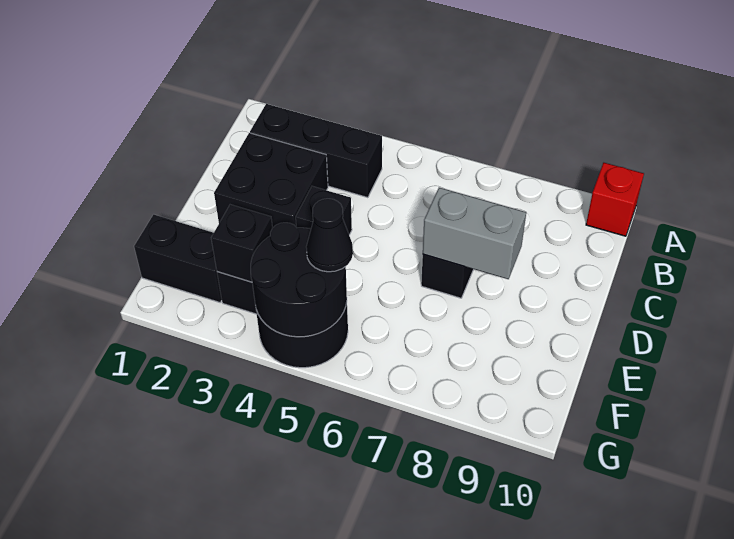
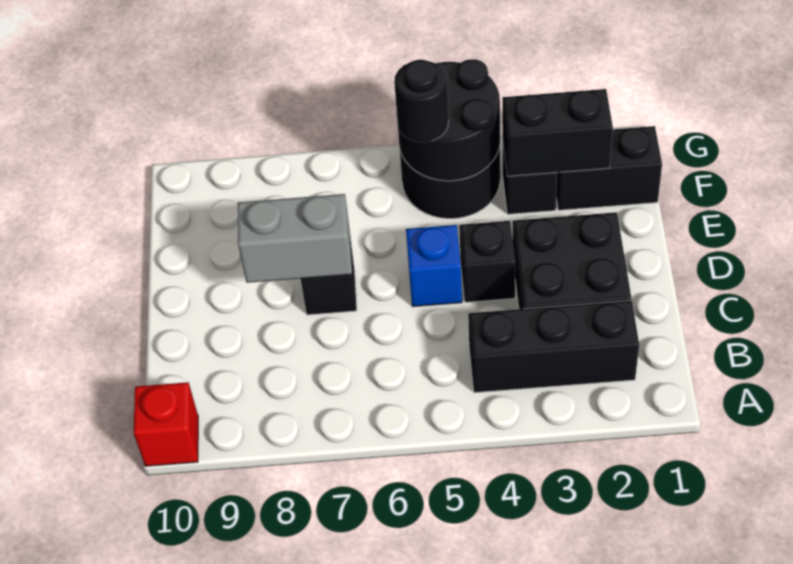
none -> blue brick D5 level 1
black brick F3 level 2 -> black brick F2:F3 level 2
black cone F5 level 3 -> black round brick F5 level 3

